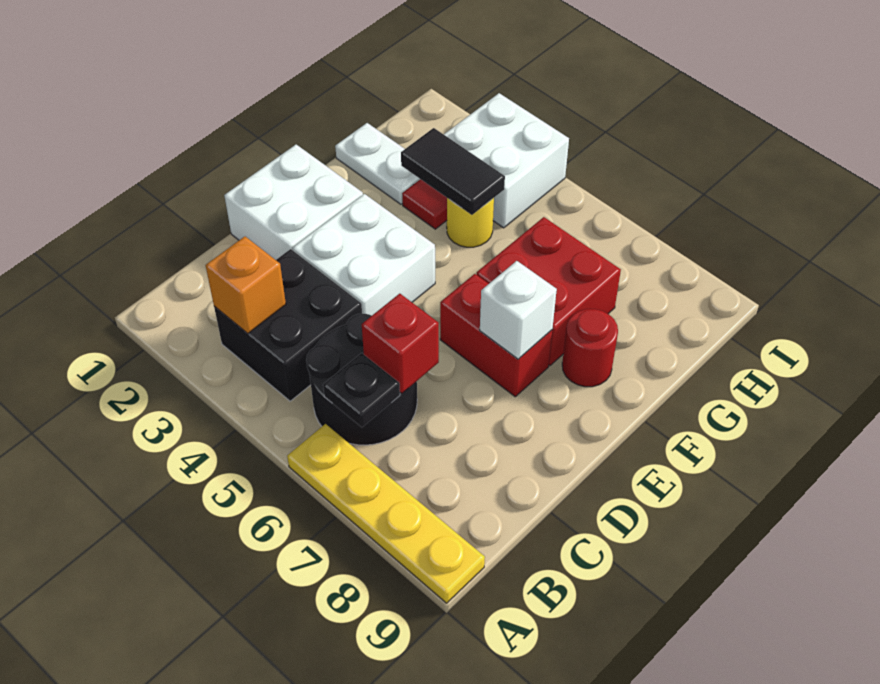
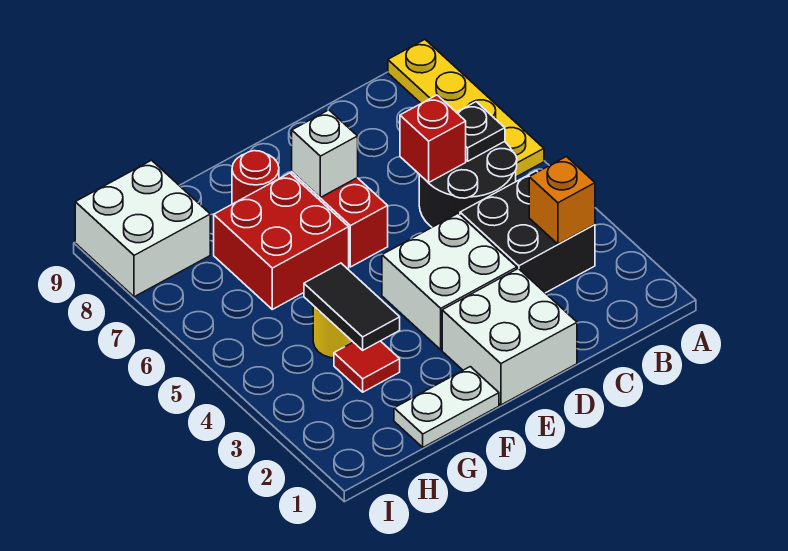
white plate G1:G2 level 1 -> white plate F1:G1 level 1
white brick H3:I4 level 1 -> white brick H8:I9 level 1

